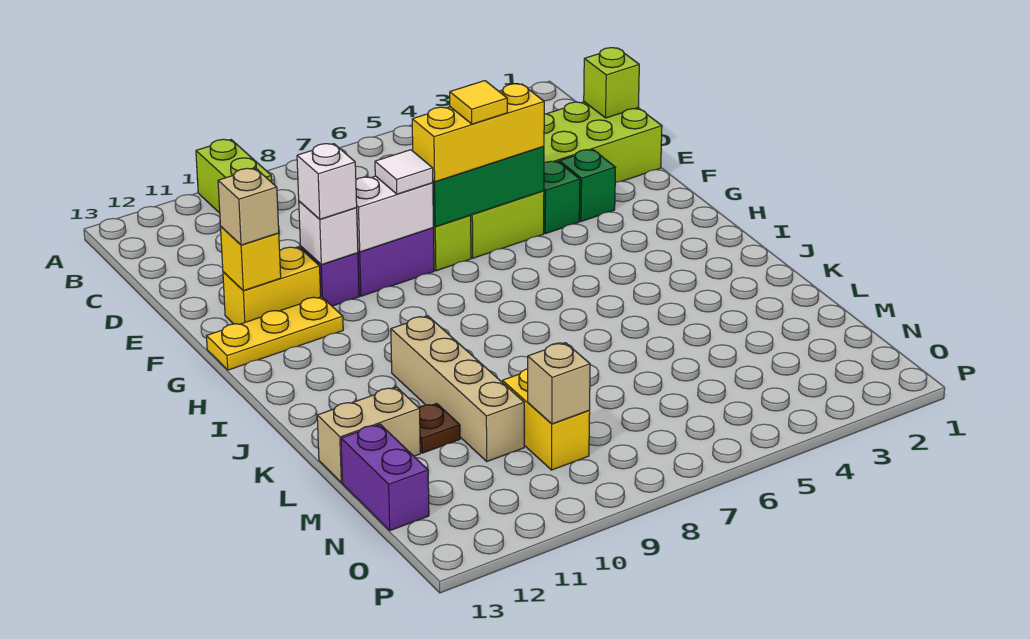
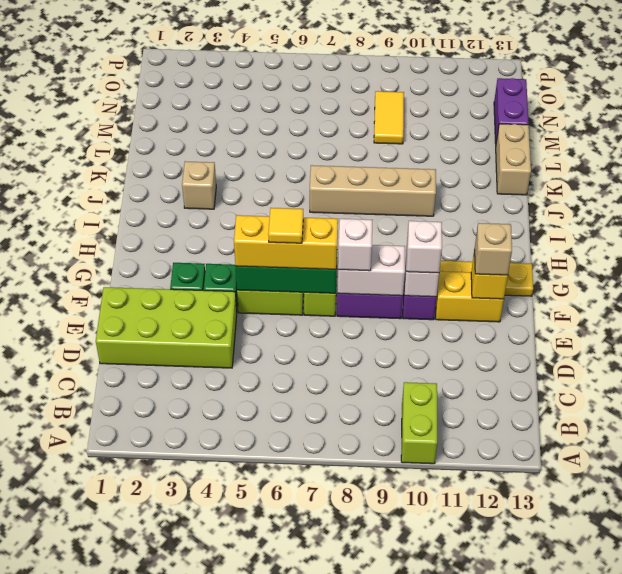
lime brick D1 level 2 -> none
white tile F8 level 3 -> white brick F8 level 3
tan brick J10:M10 level 1 -> tan brick J7:J10 level 1
brown plate L11 level 1 -> none
tan brick L12:L13 level 1 -> tan brick K13:L13 level 1
yellow brick M9:N9 level 1 -> yellow tile M9:N9 level 1
tan brick N9 level 2 -> tan brick J3 level 1

